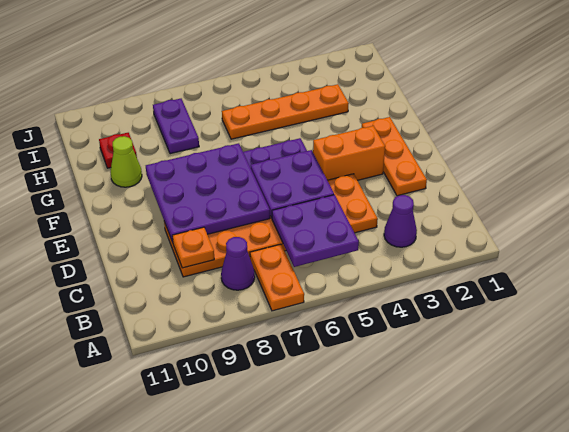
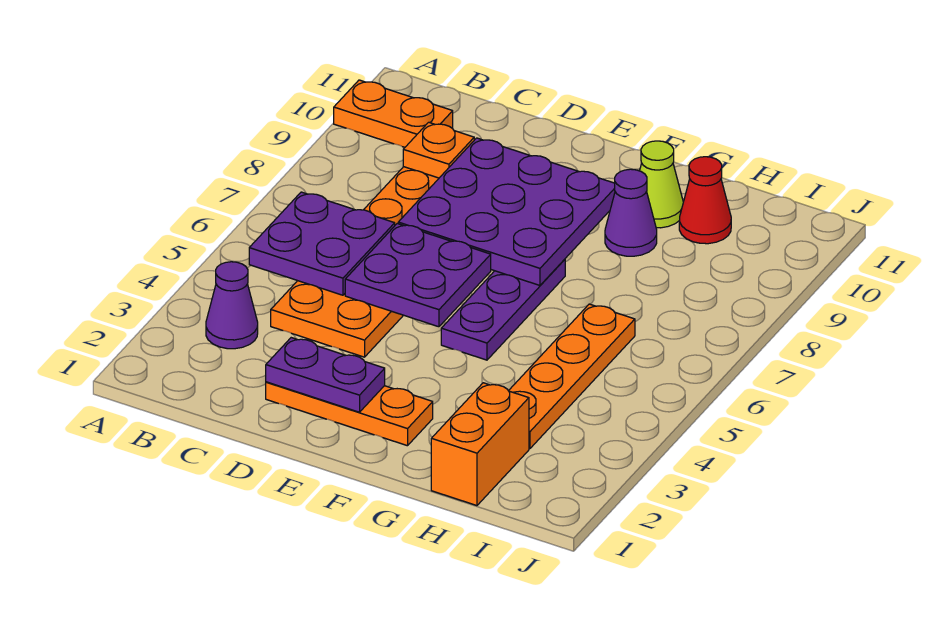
orange plate A7:B7 level 1 -> orange plate A10:B10 level 1
purple cone B8 level 1 -> purple cone G9 level 1
orange brick E3:E4 level 1 -> orange brick H1:H2 level 1
purple plate H8:I8 level 1 -> purple plate D2:E2 level 2
red plate H10 level 1 -> red cone H10 level 1

